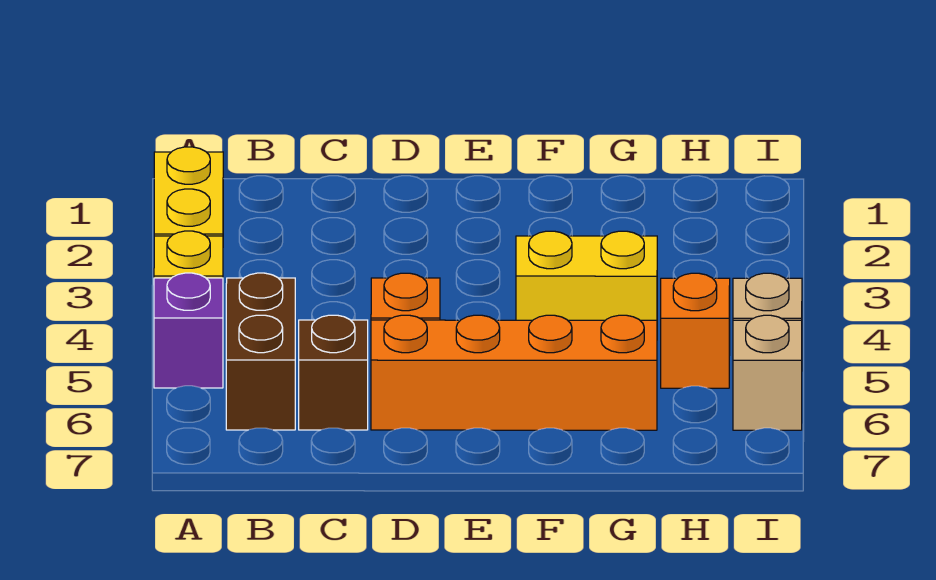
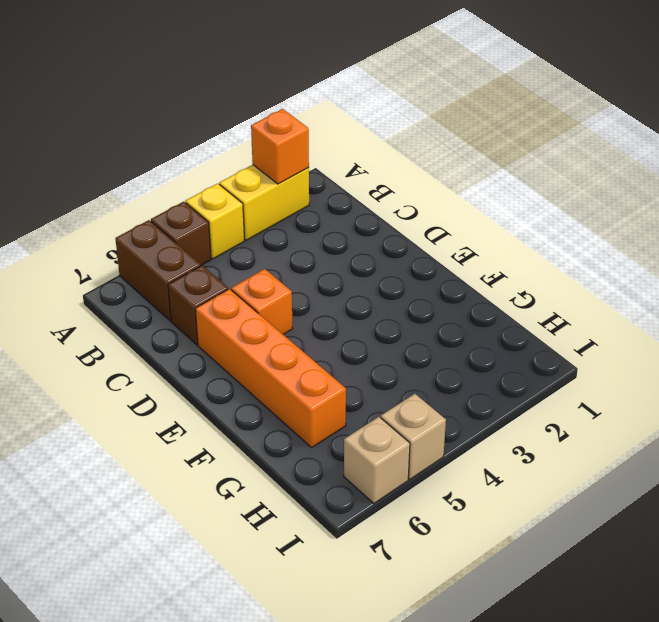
purple brick A5 level 1 -> brown brick A5 level 1
brown brick B5:B6 level 1 -> brown brick A6:B6 level 1
yellow brick F4:G4 level 1 -> none
orange brick H5 level 1 -> orange brick A2 level 2

